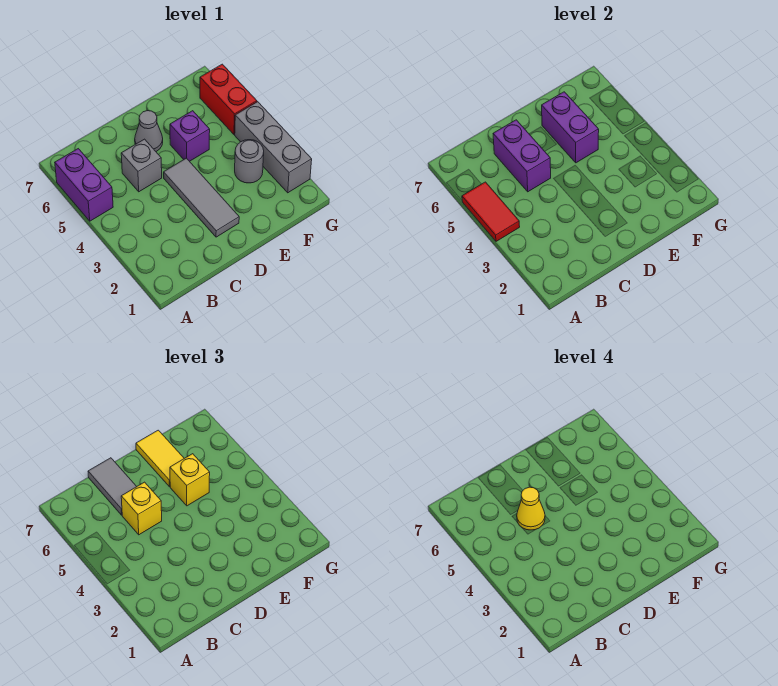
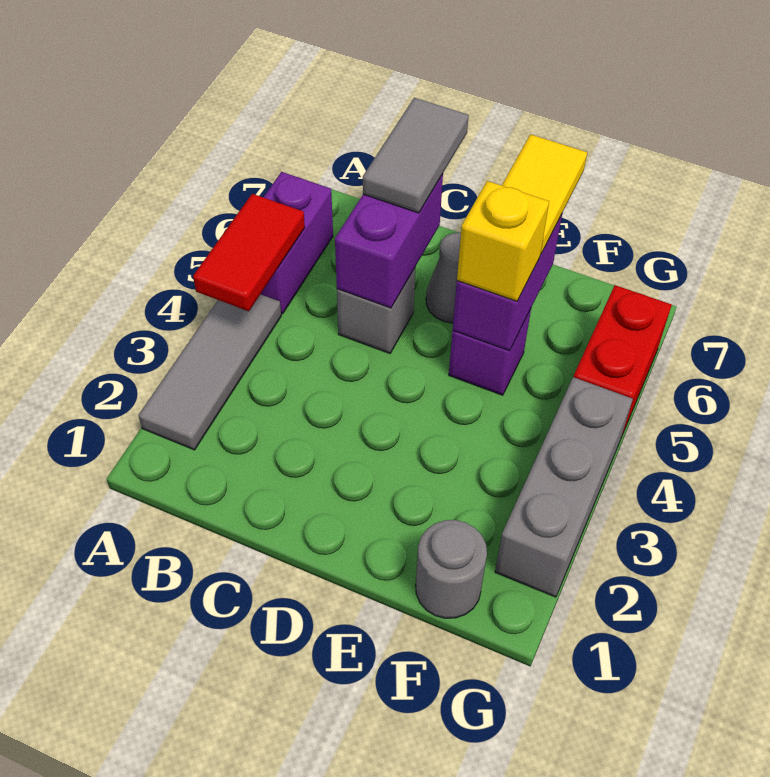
yellow brick C5 level 3 -> none
yellow cone C5 level 4 -> none
grey tile D2:D4 level 1 -> grey tile A2:A4 level 1
grey round brick F3 level 1 -> grey round brick F1 level 1

